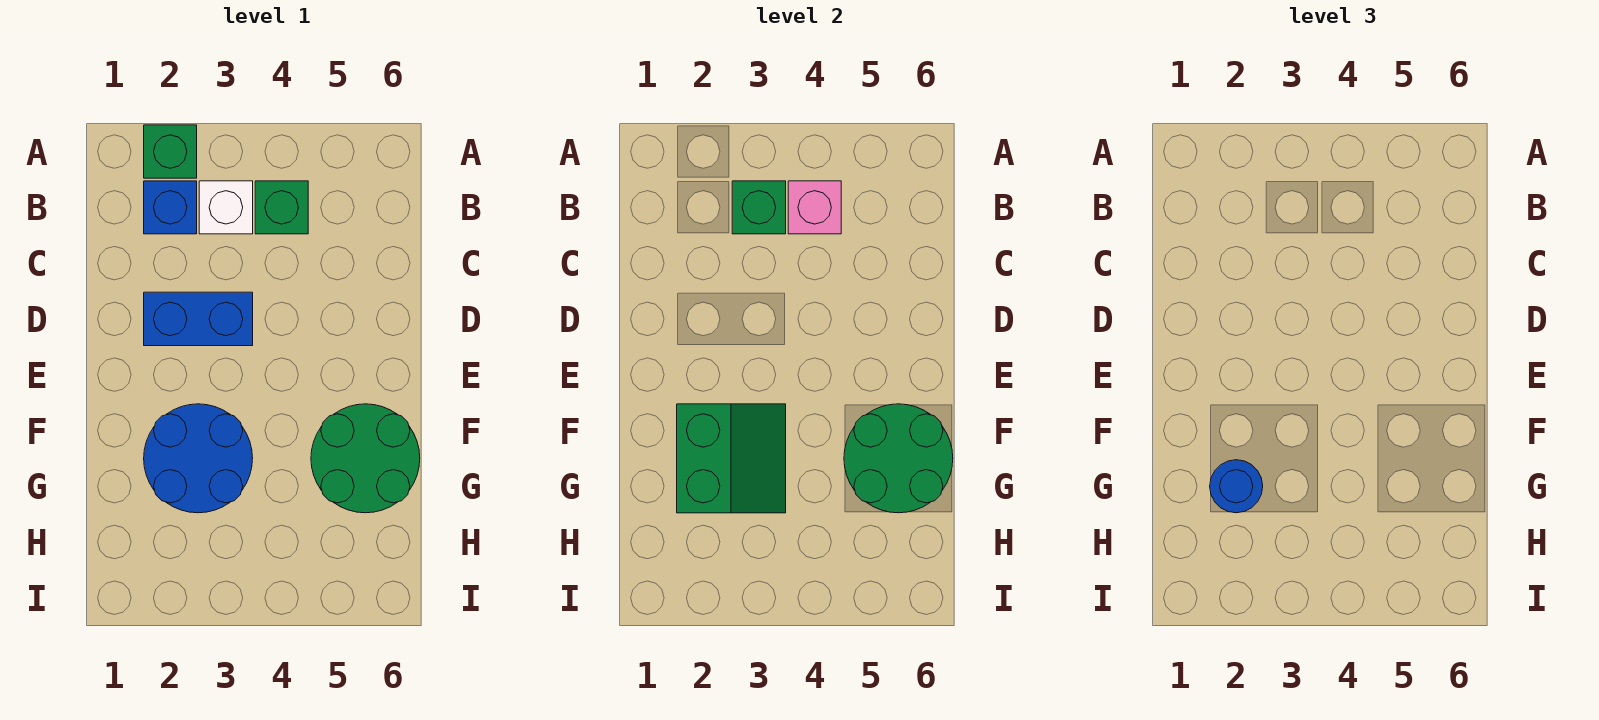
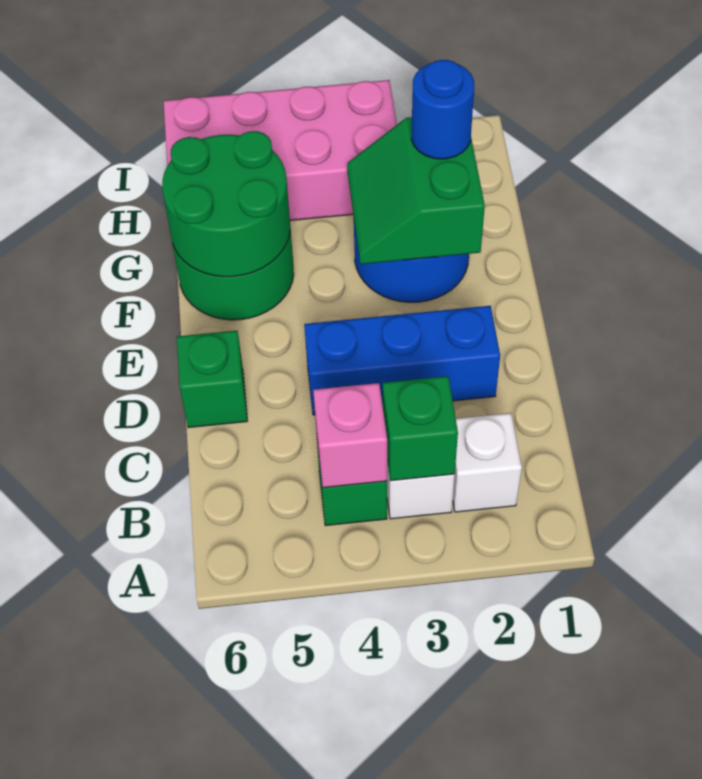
green brick A2 level 1 -> green brick D6 level 1
blue brick B2 level 1 -> white brick B2 level 1
blue brick D2:D3 level 1 -> blue brick D2:D4 level 1
none -> pink brick H3:I6 level 1

